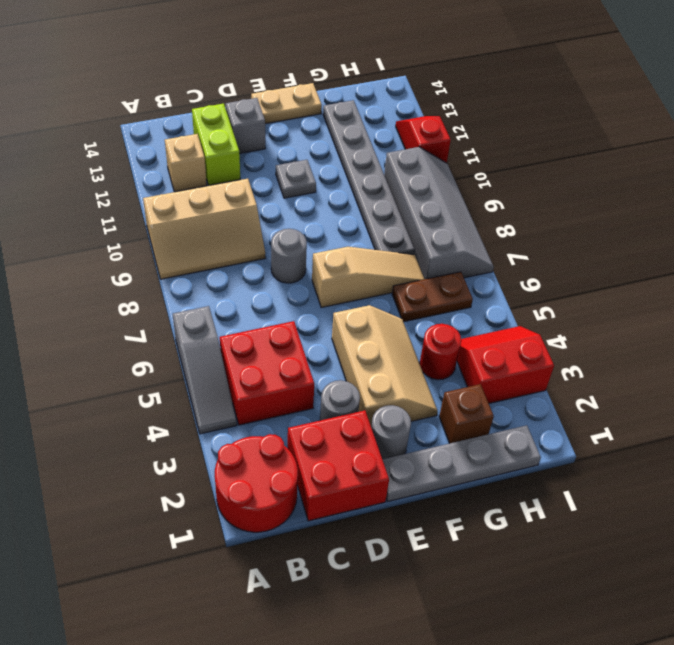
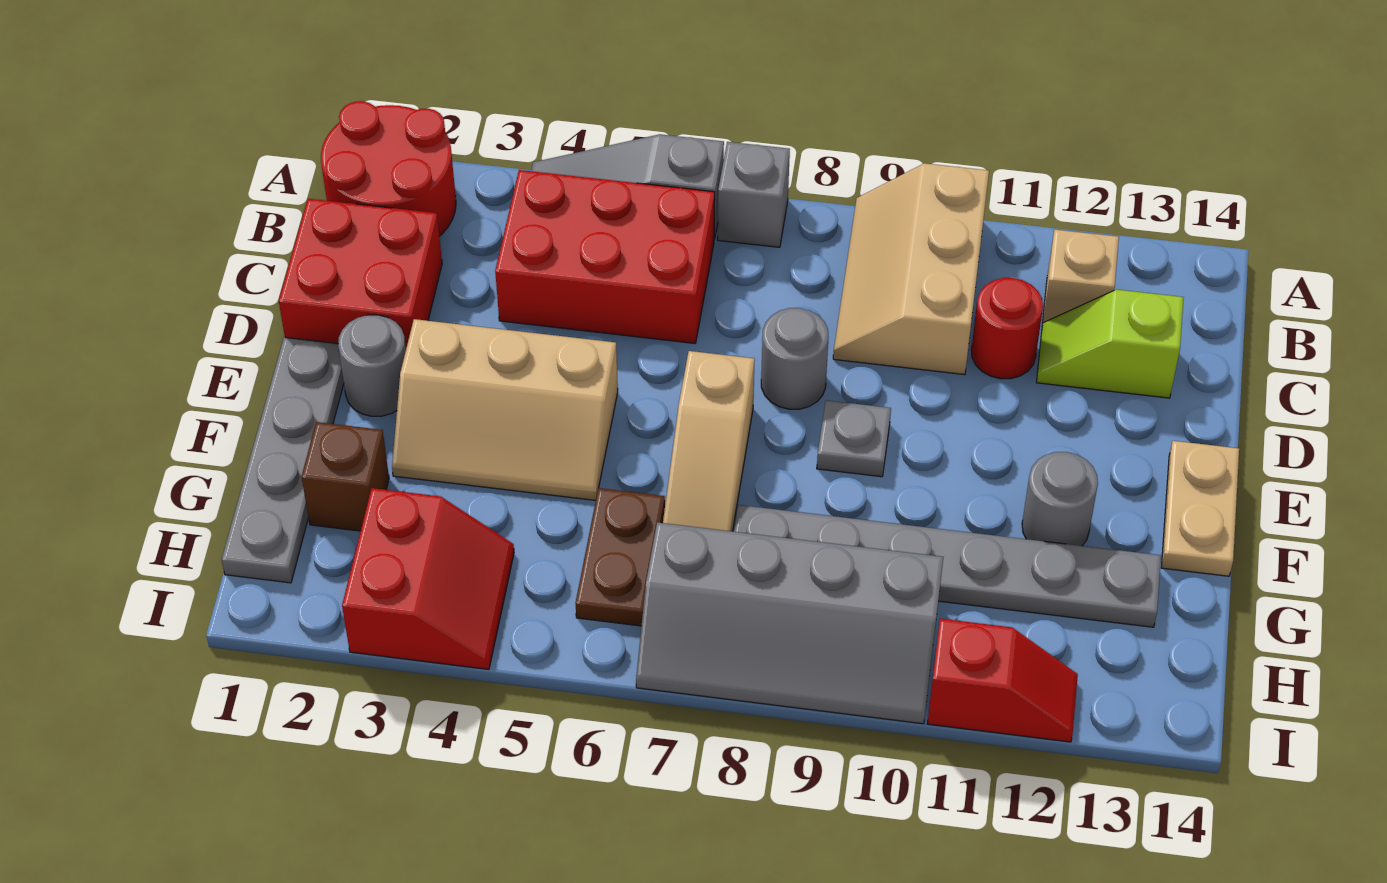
red brick B4:C5 level 1 -> red brick B4:C6 level 1
lime brick C12:C13 level 1 -> lime slope C12:C13 level 1 top 13
grey round brick D3 level 1 -> grey round brick F12 level 1
grey brick D13 level 1 -> grey brick A7 level 1
grey plate E11 level 1 -> grey plate E9 level 1
red round brick G4 level 1 -> red round brick C11 level 1

